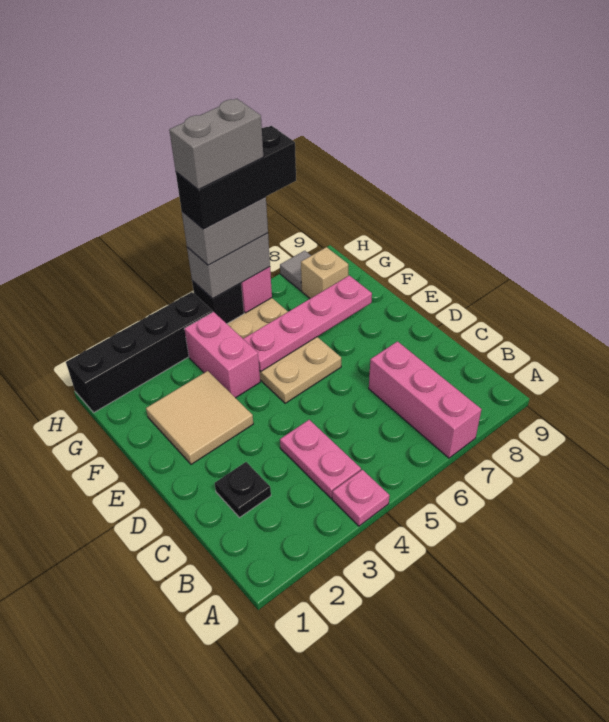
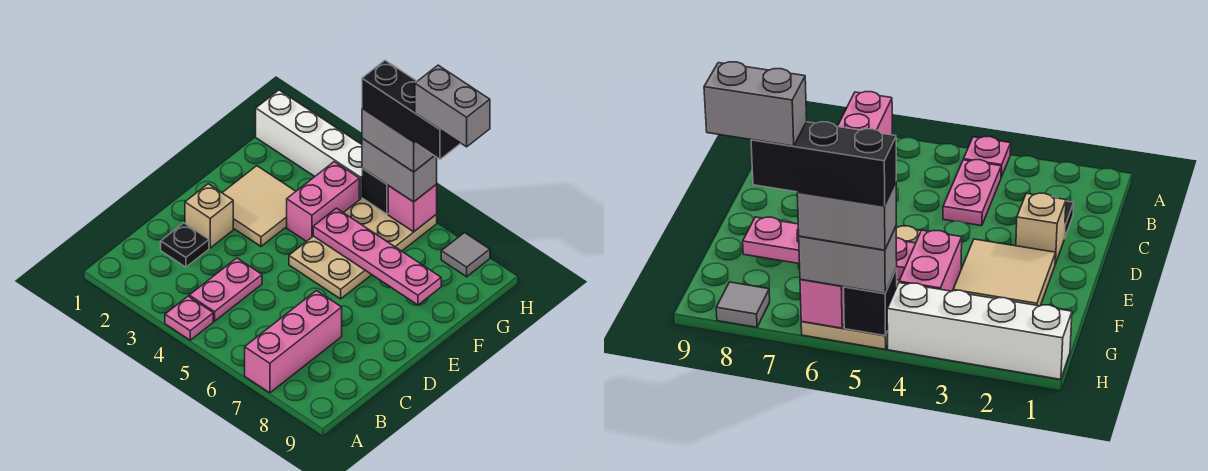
tan brick G8 level 1 -> tan brick D2 level 1
black brick H1:H4 level 1 -> white brick H1:H4 level 1
grey brick H5:H6 level 6 -> grey brick H7:H8 level 6

